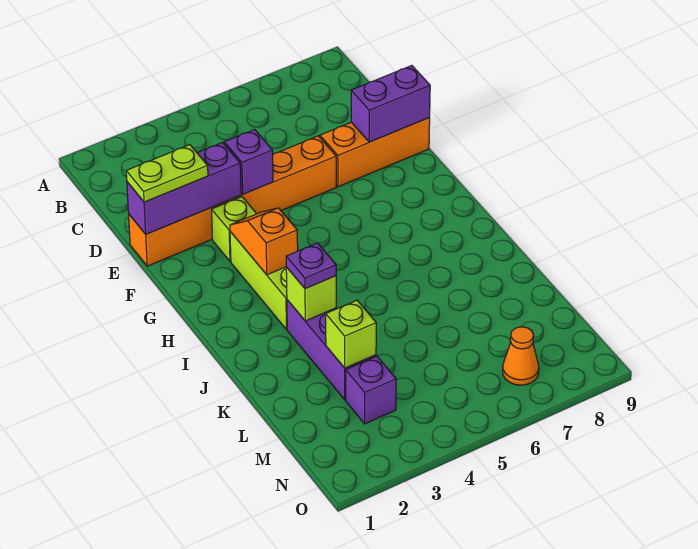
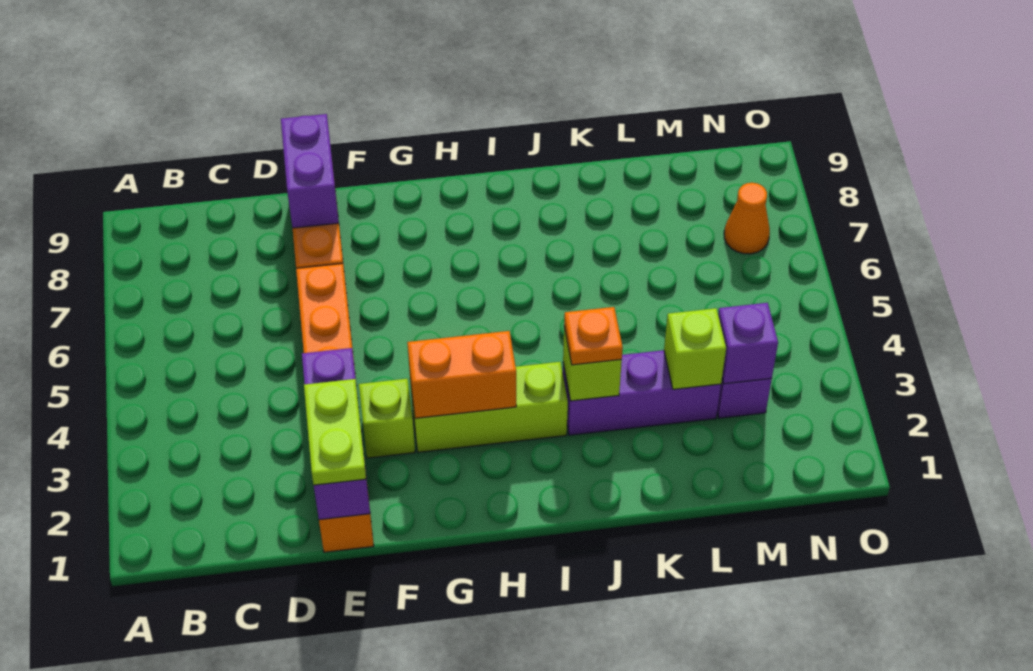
purple brick E4 level 2 -> purple brick M3 level 2
orange slope G3:H3 level 2 top H -> orange brick G3:H3 level 2
purple plate J3 level 3 -> orange plate J3 level 3

